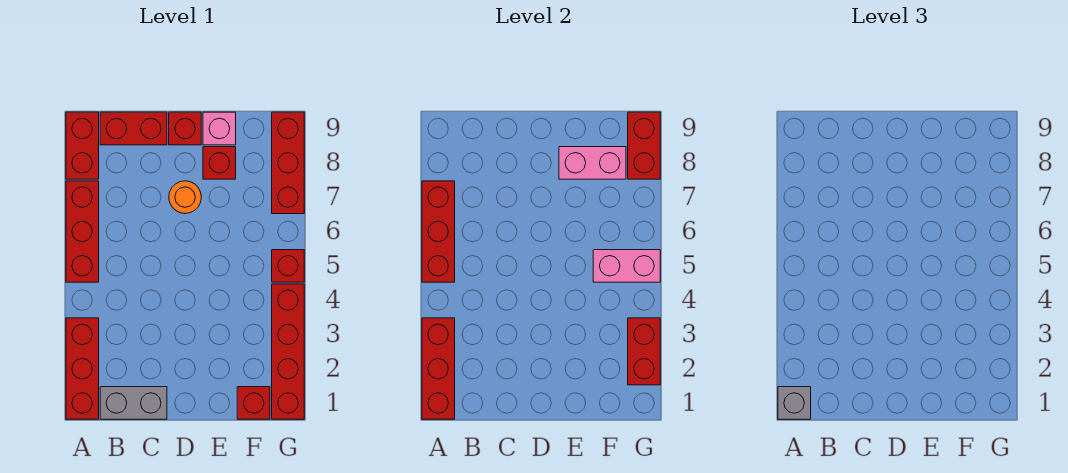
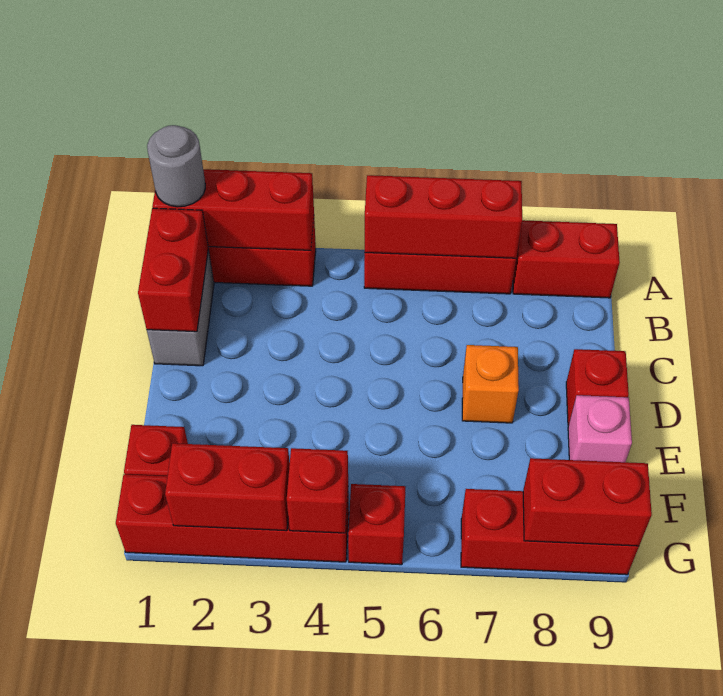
grey brick A1 level 3 -> grey round brick A1 level 3
red brick B9:C9 level 1 -> red brick B1:C1 level 2
orange round brick D7 level 1 -> orange brick D7 level 1
red brick E8 level 1 -> red brick G4 level 2
pink brick E8:F8 level 2 -> none
pink brick F5:G5 level 2 -> none

